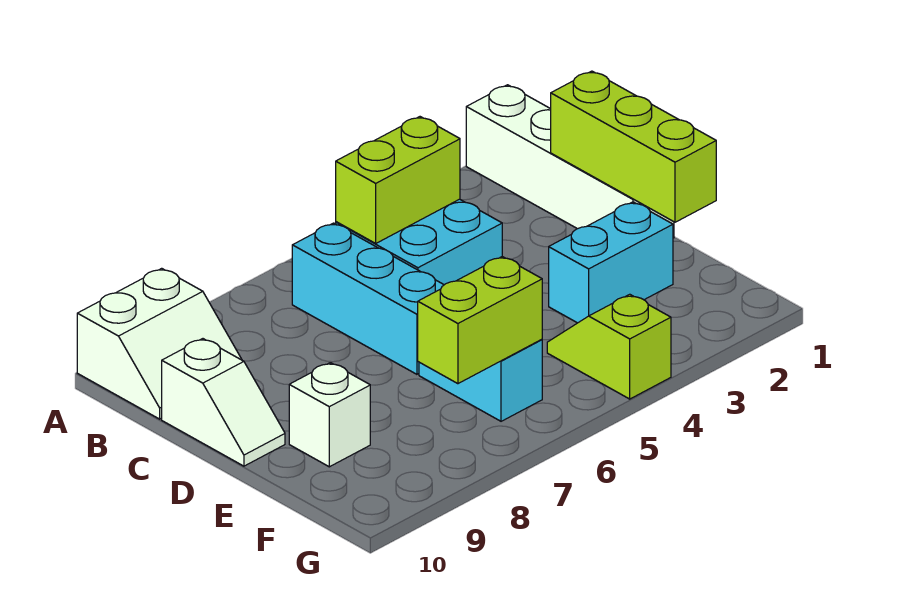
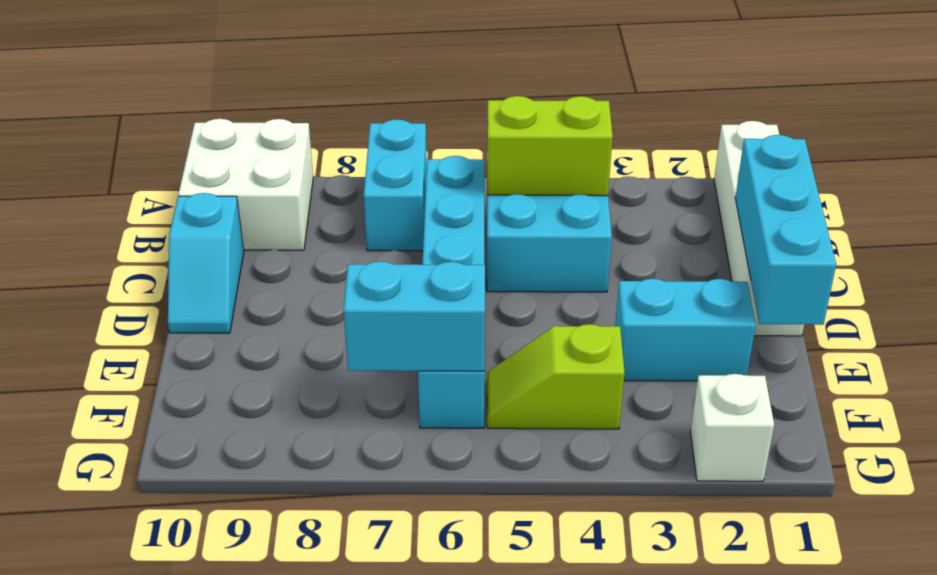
none -> cyan brick A7:B7 level 1
white slope A9:B10 level 1 top A -> white brick A9:B10 level 1
lime brick C1:E1 level 2 -> cyan brick C1:E1 level 2
white slope C10:D10 level 1 top C -> cyan slope C10:D10 level 1 top C
white brick E9 level 1 -> white brick G2 level 1
lime slope F4:G4 level 1 top G -> lime slope F4:F5 level 1 top 4
lime brick F6:F7 level 2 -> cyan brick F6:F7 level 2

